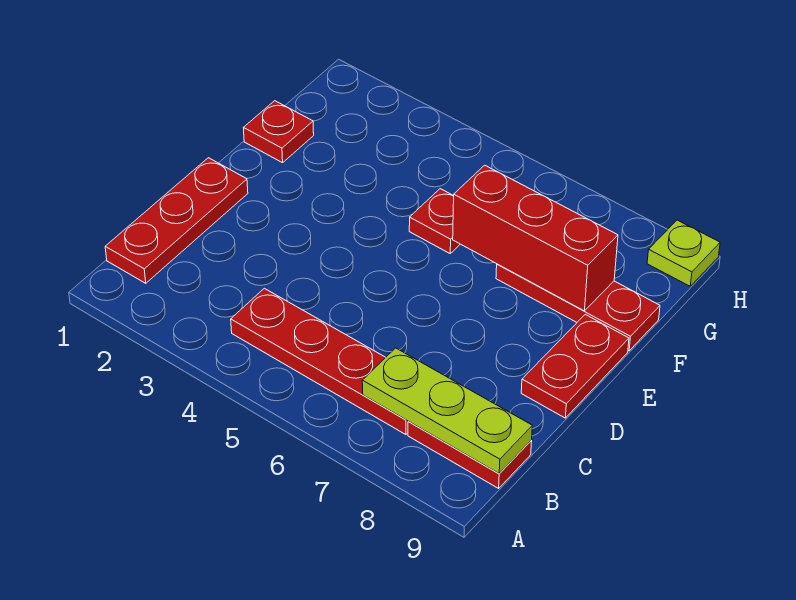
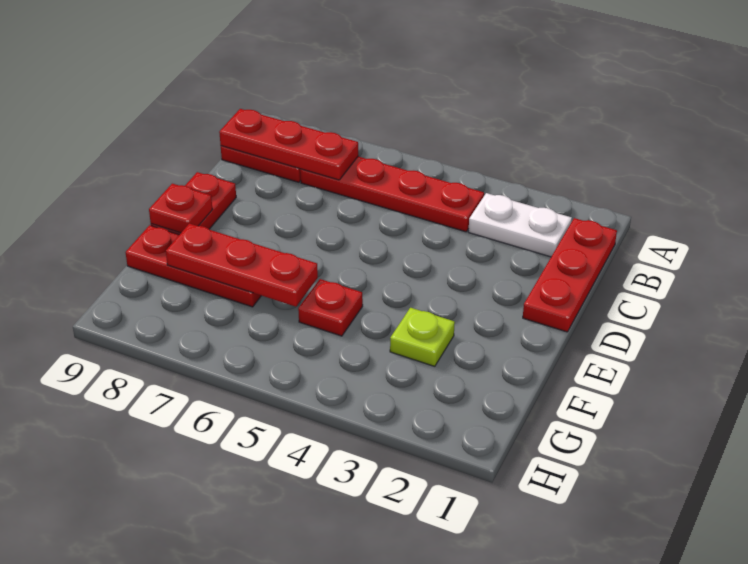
none -> white plate B2:B3 level 1
lime plate B7:B9 level 2 -> red plate B7:B9 level 2
red plate F1 level 1 -> red plate E9 level 2
red brick F6:F8 level 2 -> red plate F6:F8 level 2
lime plate H9 level 1 -> lime plate F3 level 1

